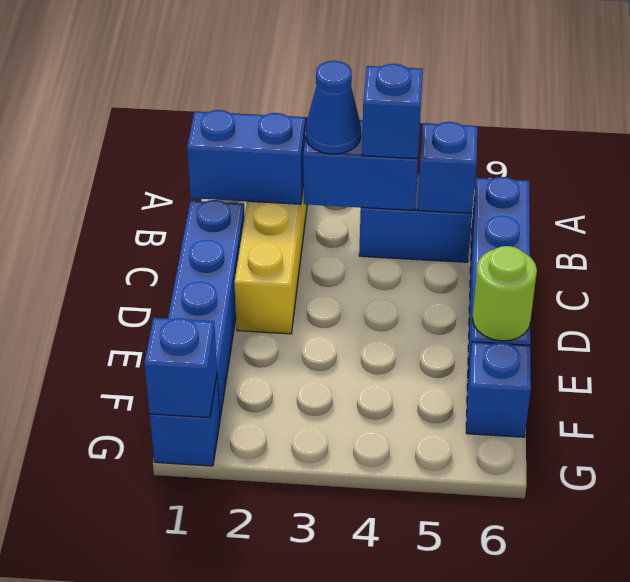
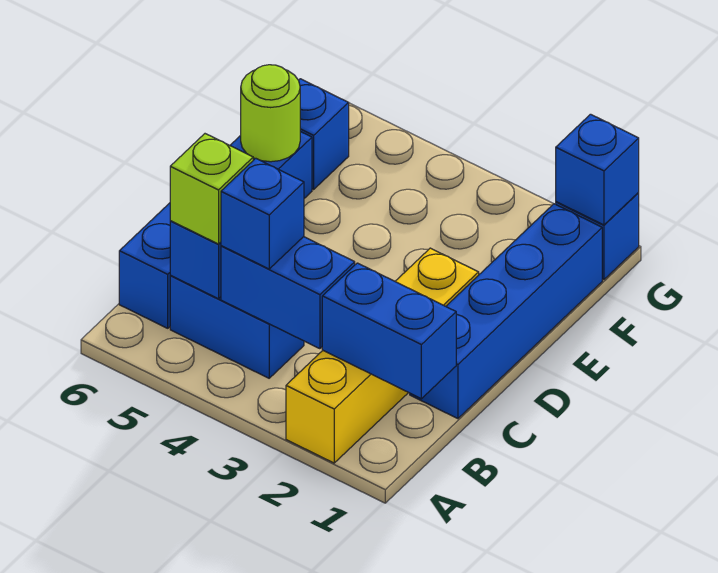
blue cone B3 level 3 -> none
none -> lime brick B5 level 3

